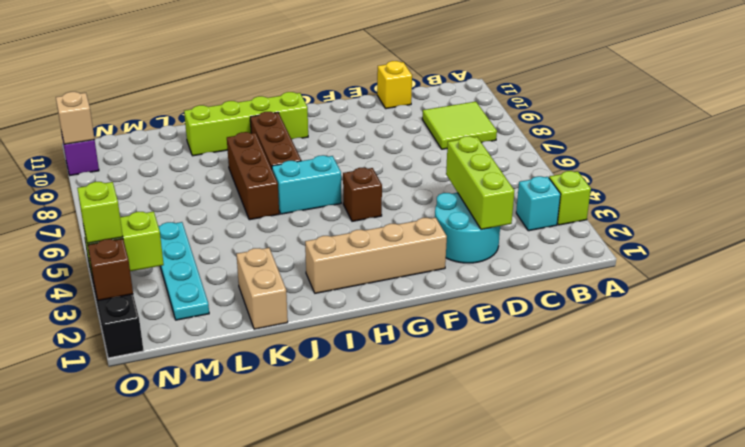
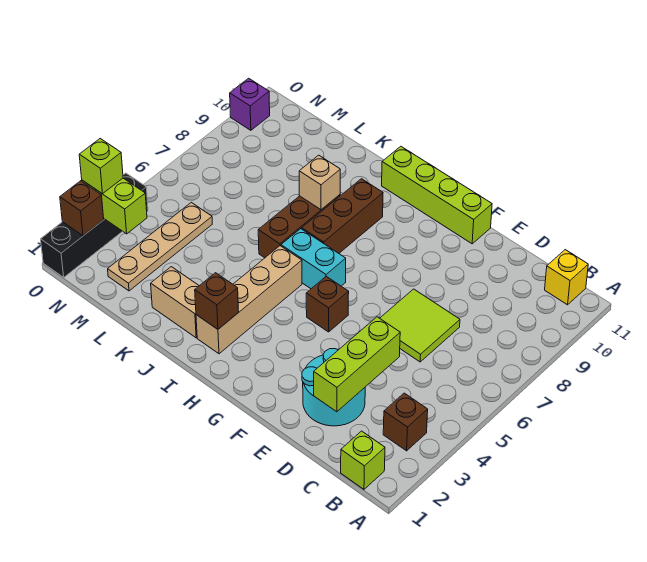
lime brick A3 level 1 -> lime brick B1 level 1
cyan brick B3 level 1 -> brown brick B3 level 1
lime tile B8:C9 level 1 -> lime tile D6:E7 level 1
yellow brick D11 level 1 -> yellow brick B11 level 1
tan brick F2:I2 level 1 -> tan brick I2:I5 level 1
lime brick H10:K10 level 1 -> lime brick F11:I11 level 1
none -> brown brick I2 level 2
tan brick K1:K2 level 1 -> tan brick J2:K2 level 1
cyan plate M2:M5 level 1 -> tan plate M2:M5 level 1
tan brick O10 level 2 -> tan brick J8 level 2

